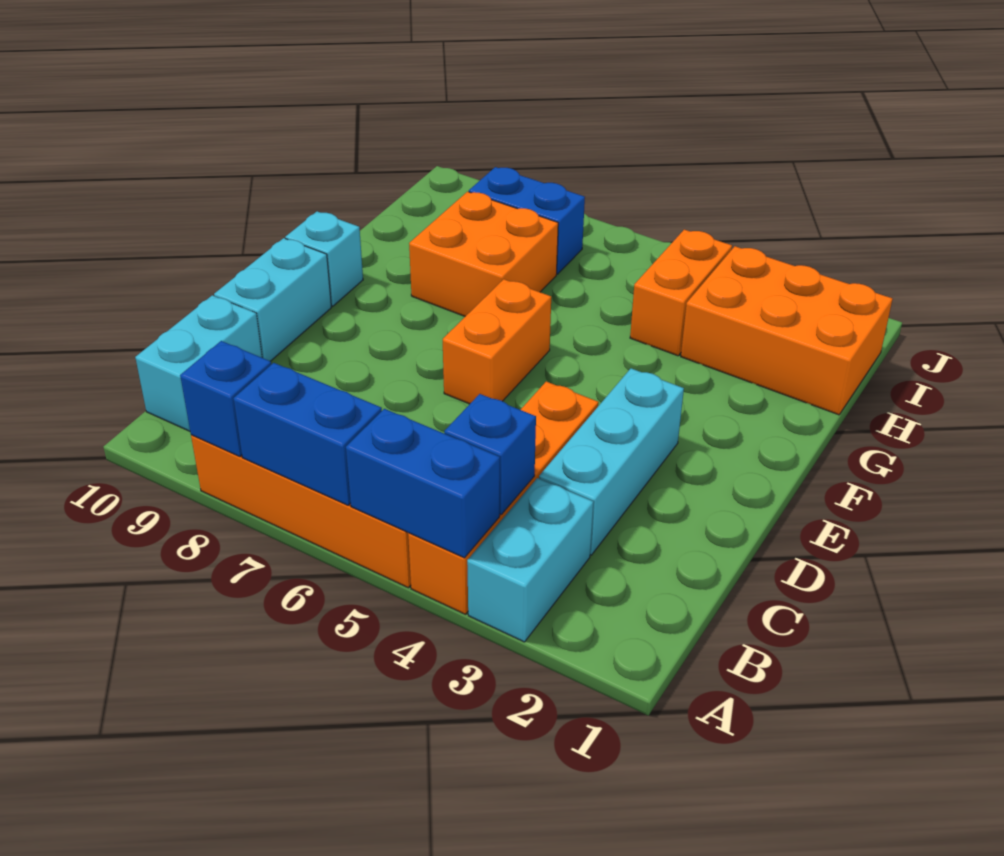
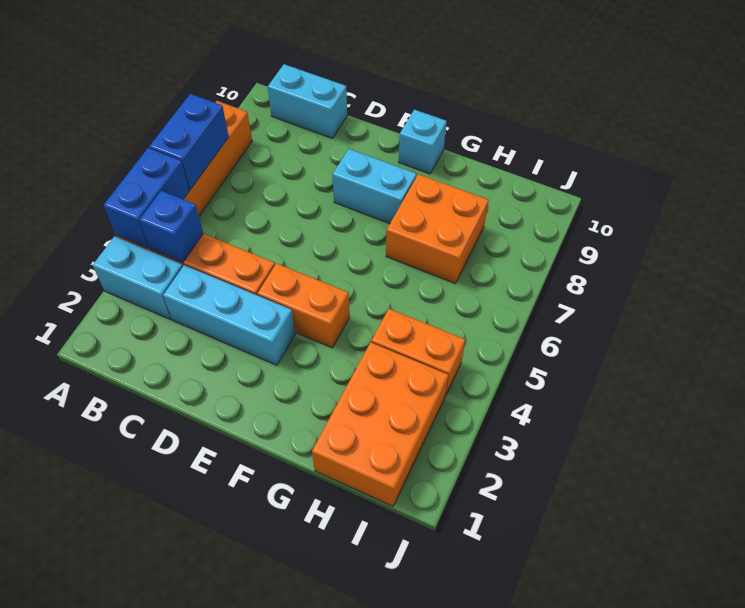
blue brick A8 level 2 -> none
cyan brick D10:E10 level 1 -> cyan brick E8:F8 level 1
orange brick E6:F6 level 1 -> orange brick E4:F4 level 1
blue brick I7:I8 level 1 -> none

